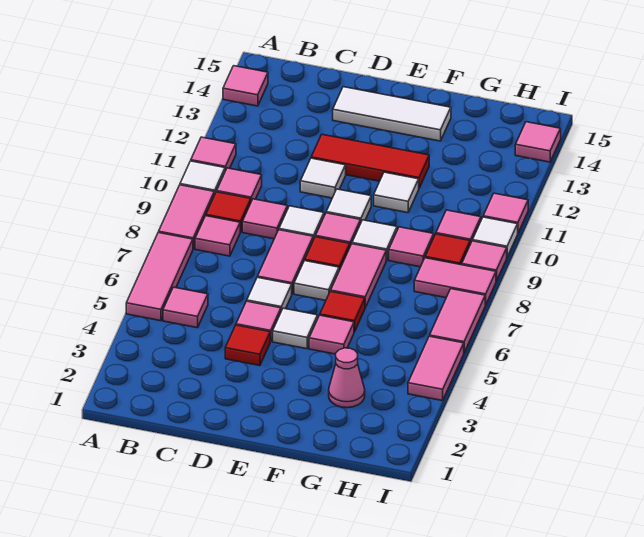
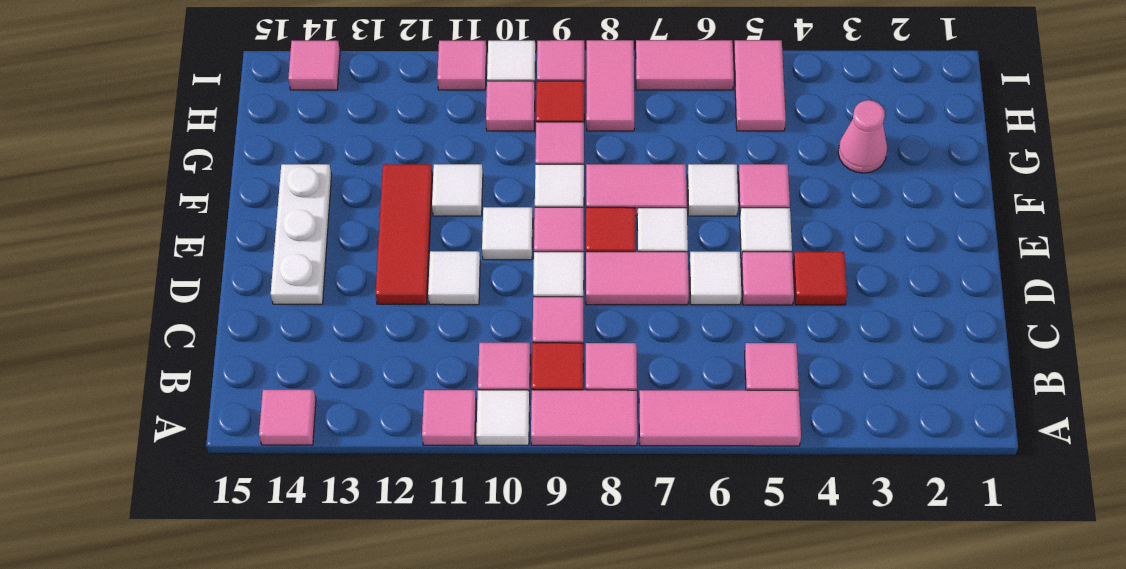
white tile D14:F14 level 1 -> white plate D14:F14 level 1
red tile F6 level 1 -> white tile F6 level 1
pink tile I4:I5 level 1 -> pink tile H5:I5 level 1

